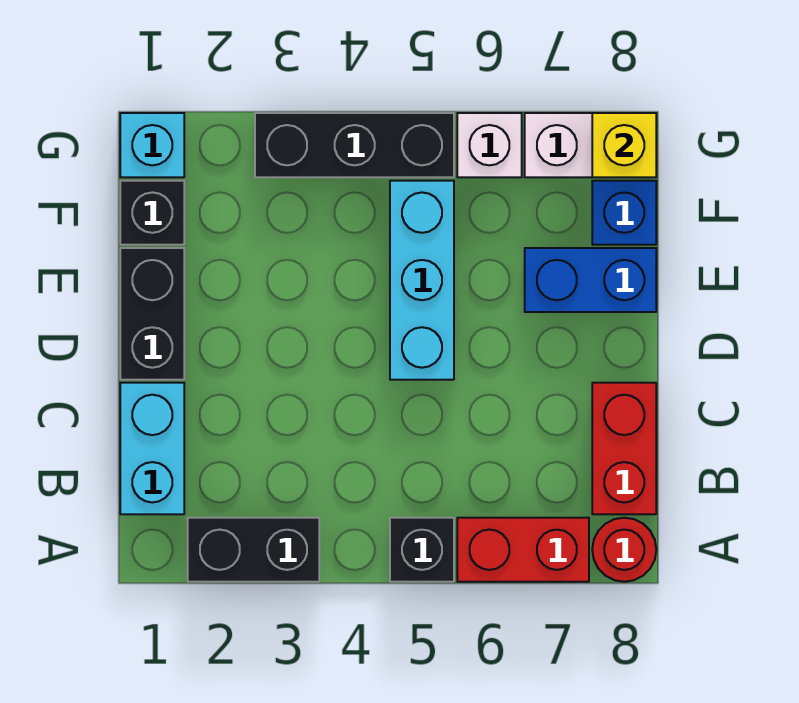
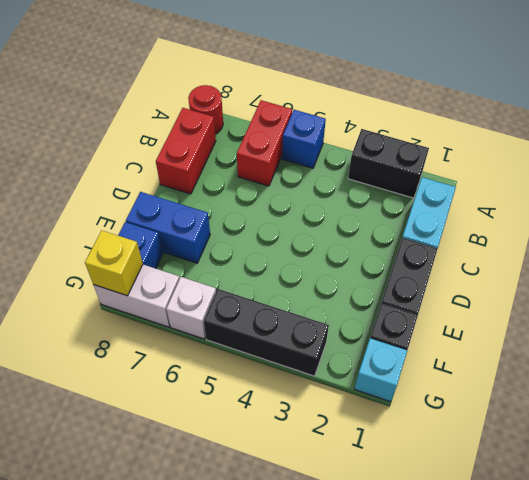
black brick A5 level 1 -> blue brick A5 level 1
red brick A6:A7 level 1 -> red brick A6:B6 level 1
cyan brick D5:F5 level 1 -> none

